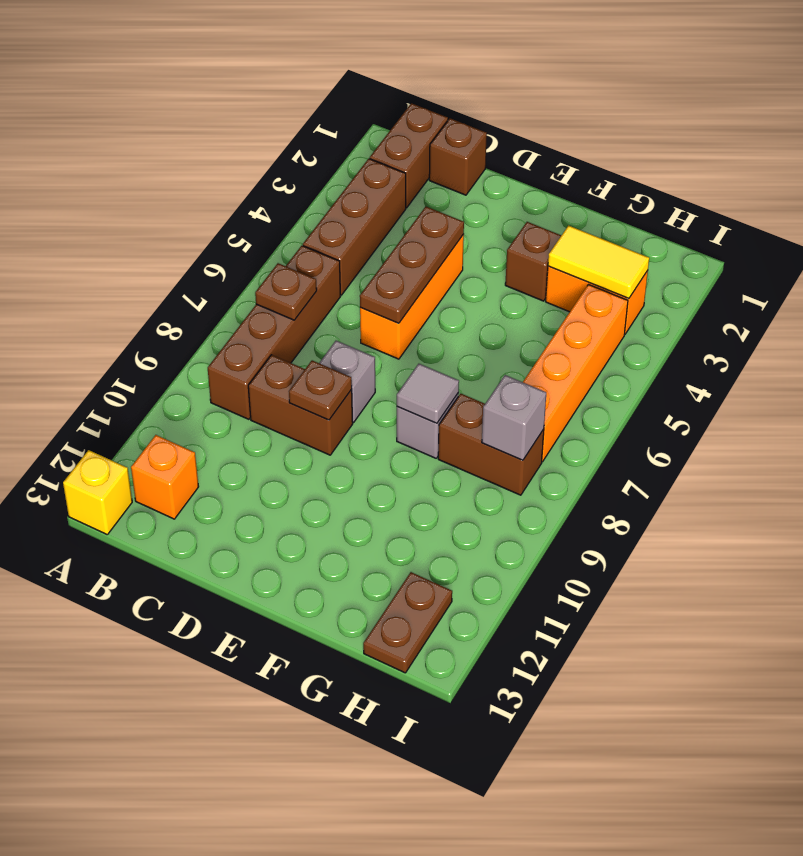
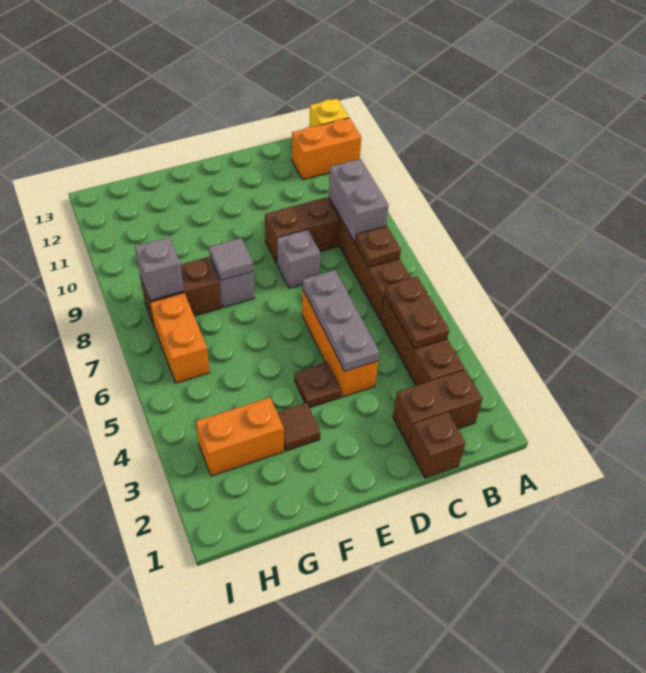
brown brick B1:B2 level 1 -> brown brick B2:C2 level 1
none -> grey brick B8:B9 level 2
orange brick B12 level 1 -> orange brick A12:B12 level 1
brown plate D4:D6 level 2 -> grey plate D4:D6 level 2
brown plate D9 level 2 -> brown plate E4 level 1
brown brick F3 level 1 -> brown tile F3 level 1
yellow tile G3:H3 level 2 -> none
orange brick H4:H7 level 1 -> orange brick H6:H7 level 1
brown plate H12:H13 level 1 -> brown plate B4:B5 level 2

